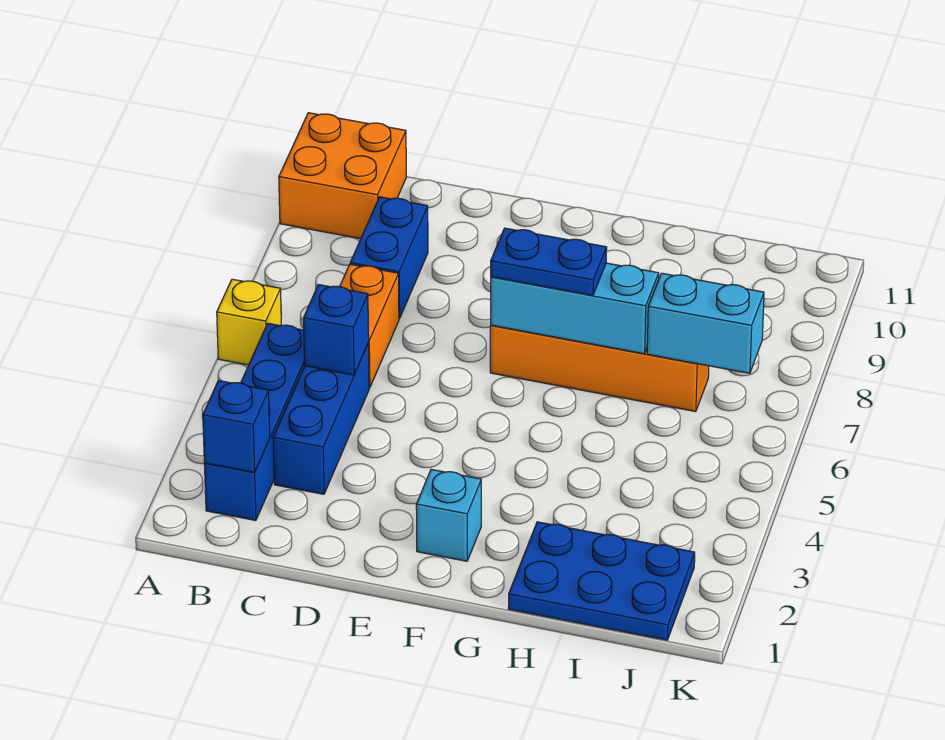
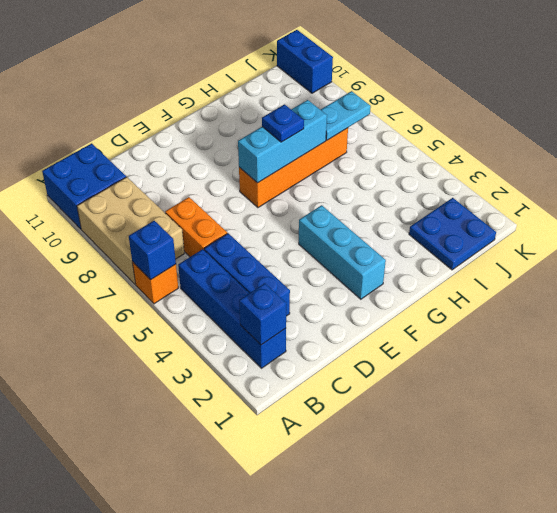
yellow brick A6 level 1 -> orange brick A6 level 1
none -> tan brick A7:B9 level 1
orange brick A10:B11 level 1 -> blue brick A10:B11 level 1
blue brick C5 level 2 -> blue brick A6 level 2
blue brick C8:C9 level 1 -> blue brick K10:K11 level 1
cyan brick F2 level 1 -> cyan brick F2:F4 level 1
blue plate F7:G7 level 3 -> blue plate G7 level 3
blue plate H1:J2 level 1 -> blue plate I1:J2 level 1
cyan brick I7:J7 level 2 -> cyan plate I7:J7 level 2

